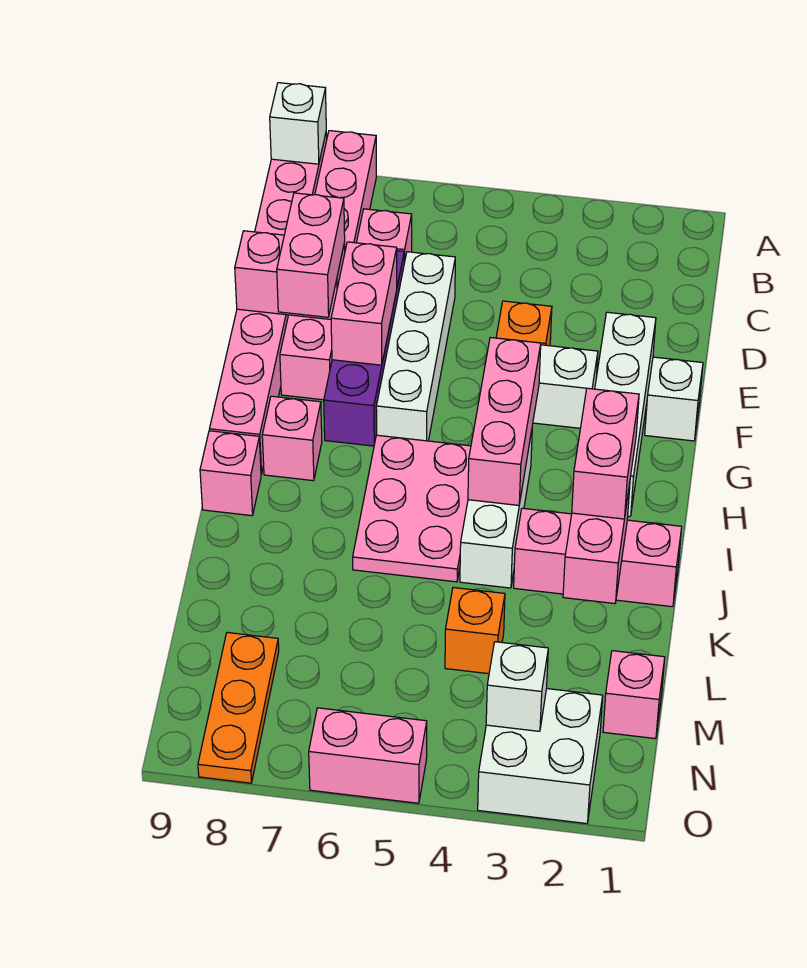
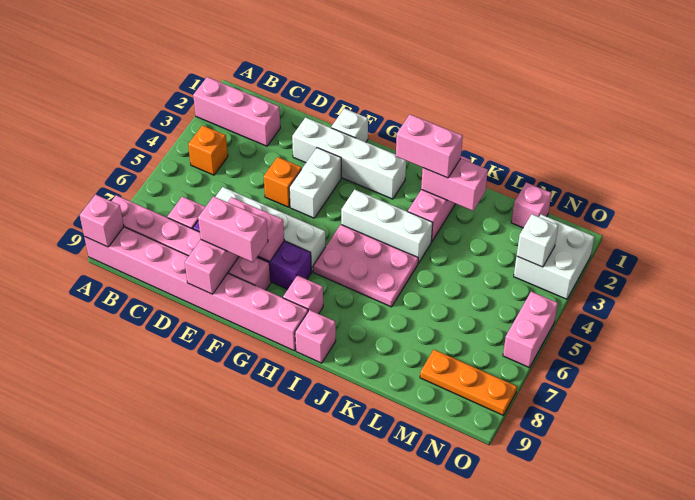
white brick A9 level 2 -> pink brick A9 level 2
pink brick G4:I4 level 2 -> pink brick A2:C2 level 1
orange brick L4 level 1 -> orange brick B4 level 1

